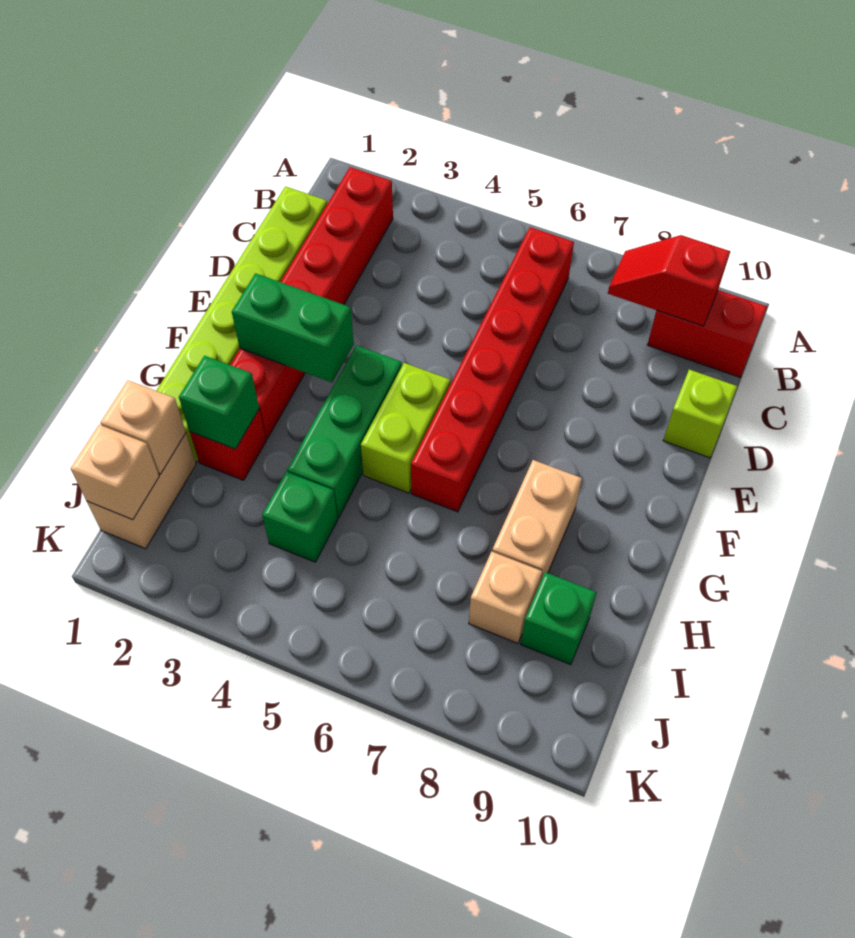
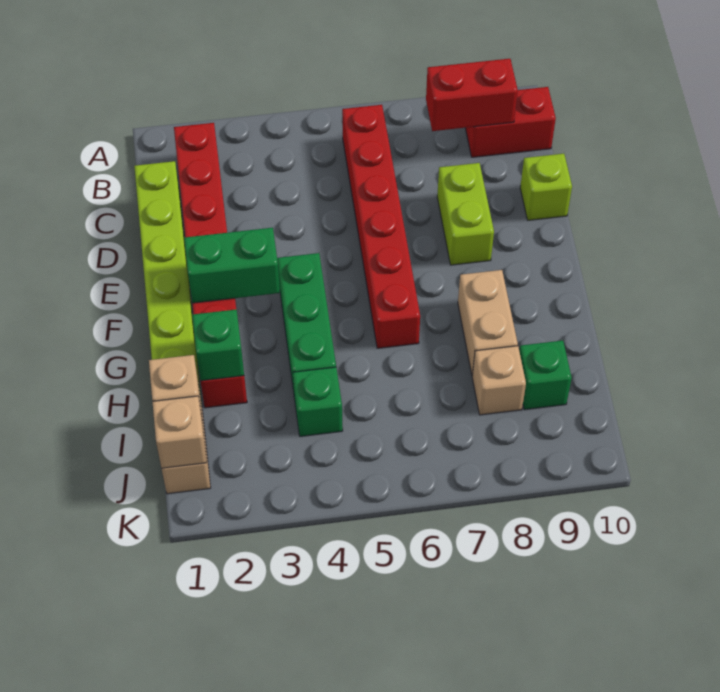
red slope B8:B9 level 2 top 9 -> red brick B8:B9 level 2
lime brick F5:G5 level 1 -> lime brick D8:E8 level 1

